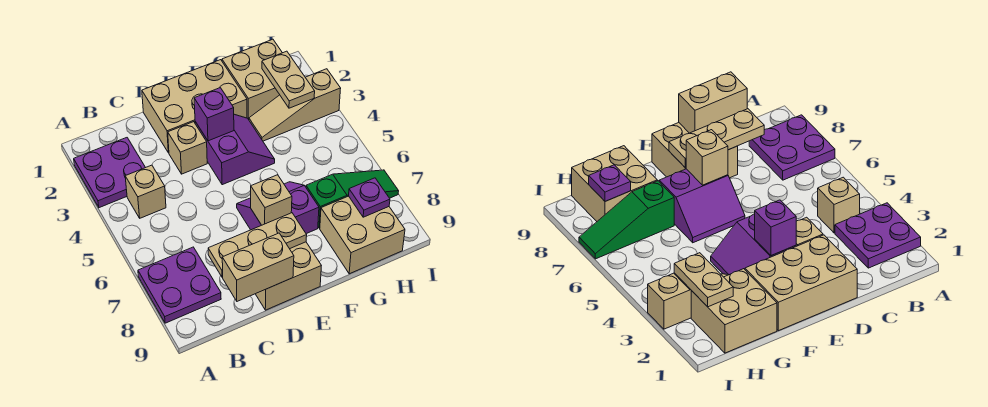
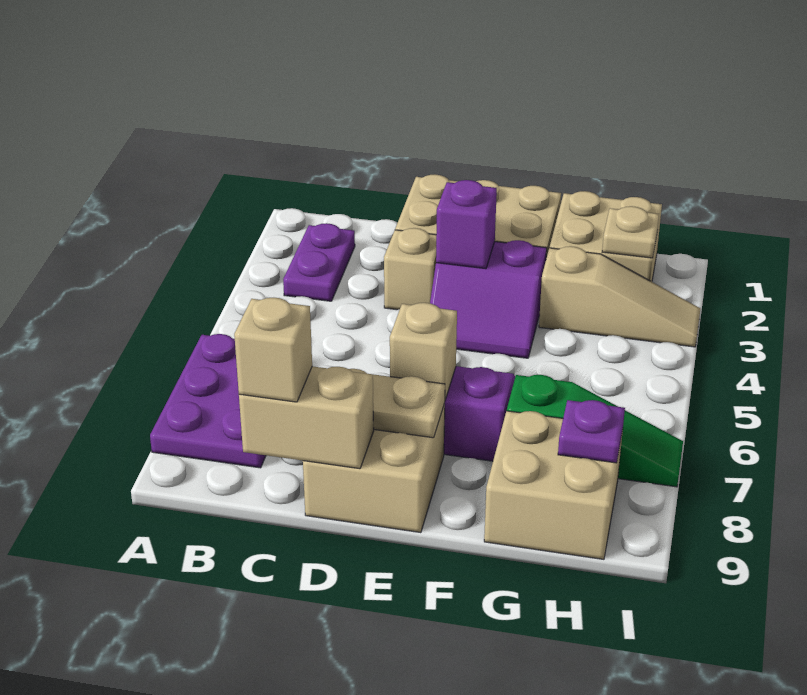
purple plate A2:B3 level 1 -> purple plate B2:B3 level 1
purple plate A7:B8 level 1 -> purple plate A6:B8 level 1
tan brick B4 level 1 -> tan brick C9 level 3
purple slope E3:F4 level 1 top E -> purple slope E3:F4 level 1 top 3
tan slope G3:I3 level 1 top I -> tan slope G3:I3 level 1 top G
tan plate H2:H3 level 2 -> tan plate H2 level 2

